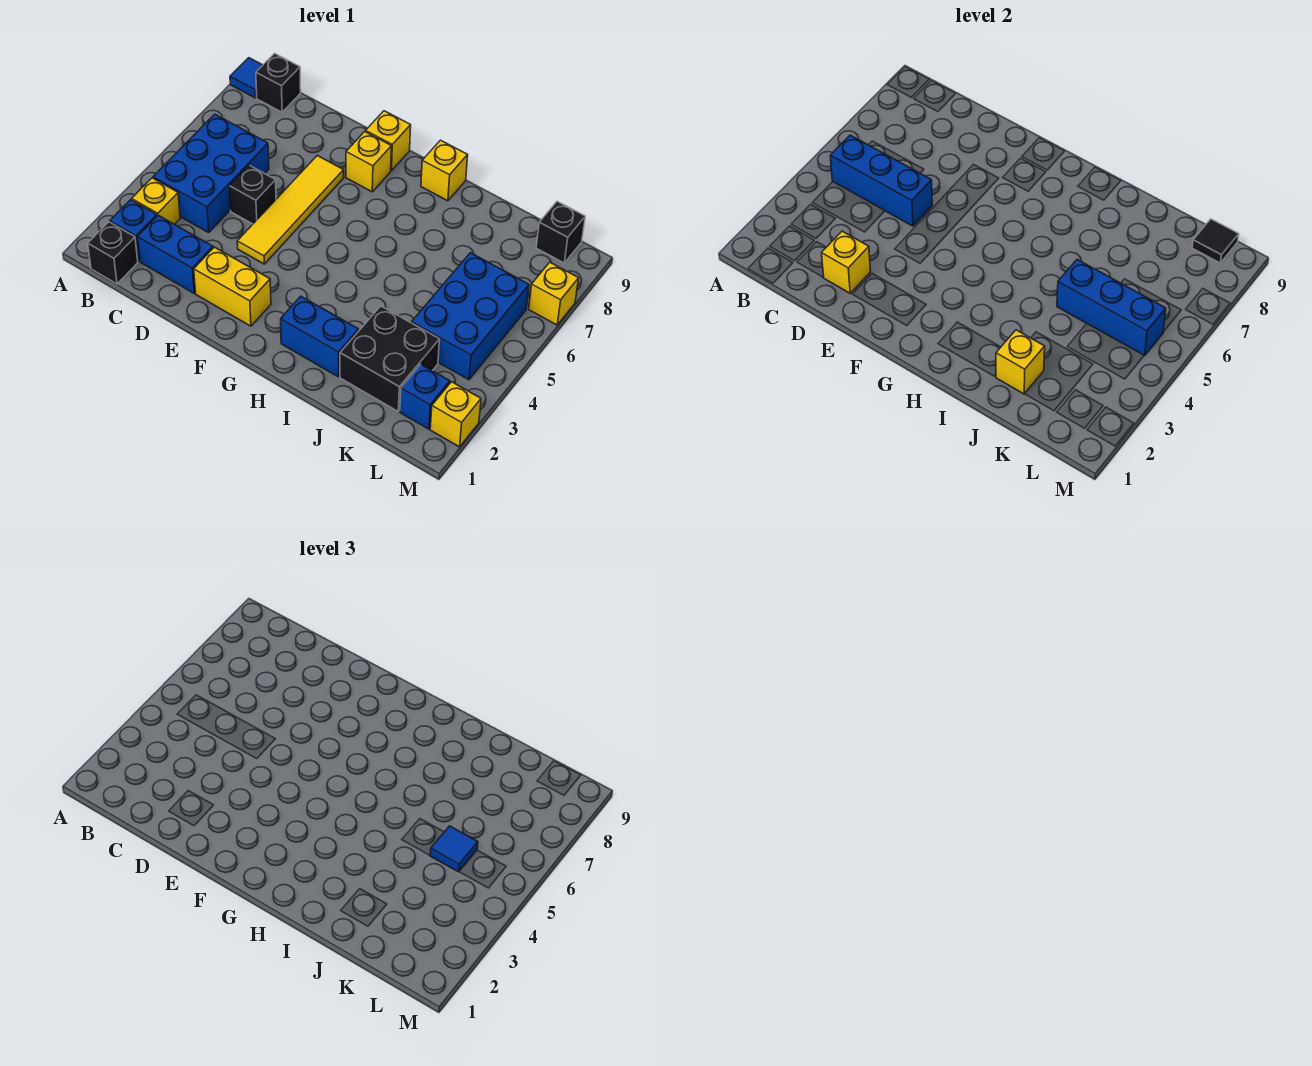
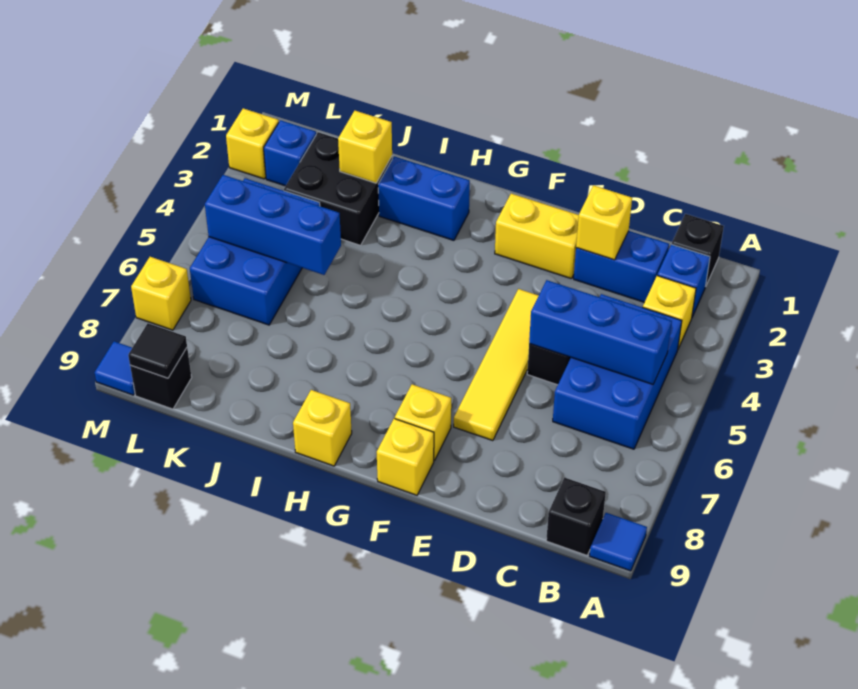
blue tile K5 level 3 -> blue tile M9 level 1

